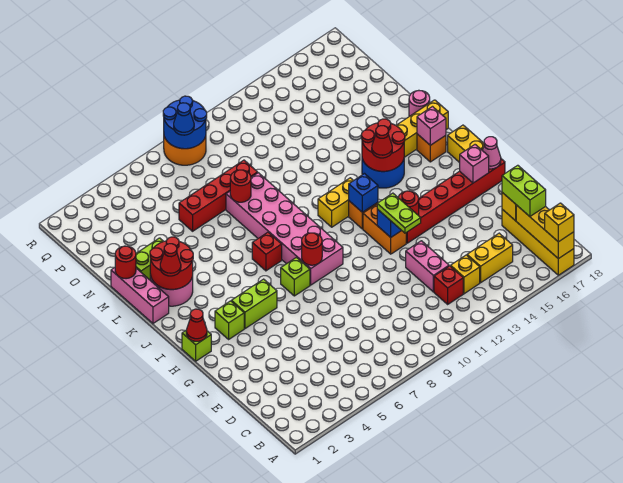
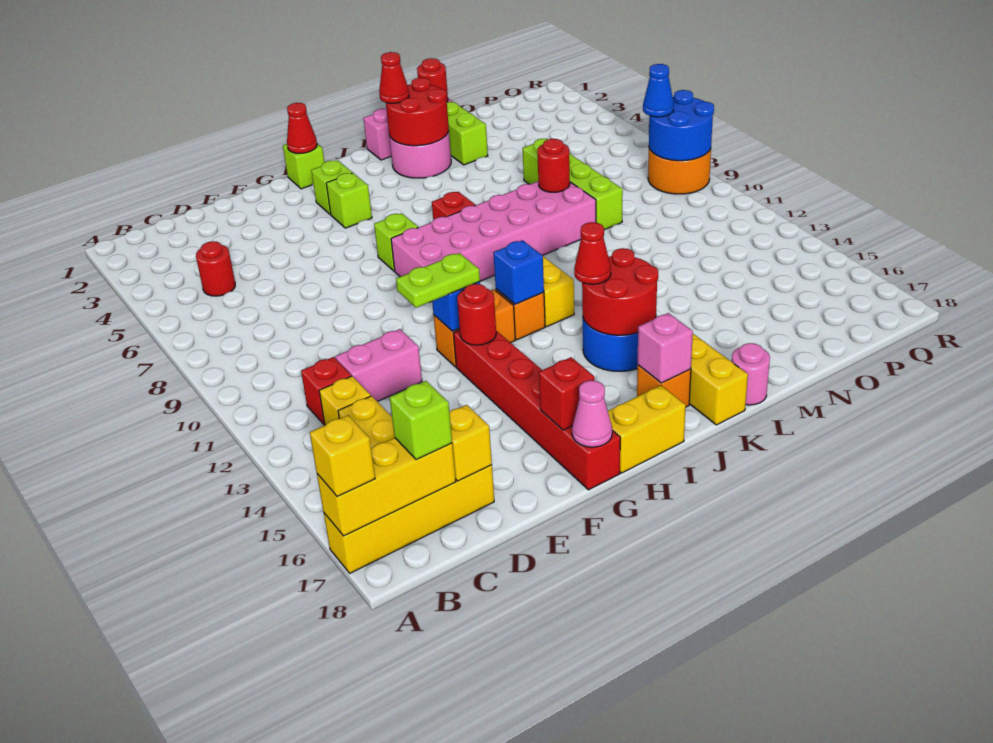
lime brick C17:D17 level 3 -> lime brick C17 level 3
pink brick G17 level 2 -> red brick G17 level 2
lime brick H4:H5 level 1 -> lime brick H4 level 1
red round brick H8 level 2 -> red round brick C5 level 1
red brick N6:N9 level 1 -> lime brick N6:N9 level 1

